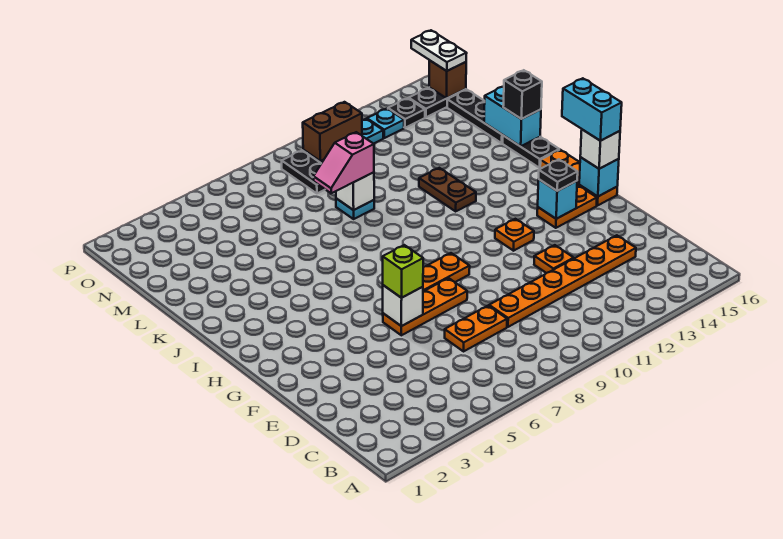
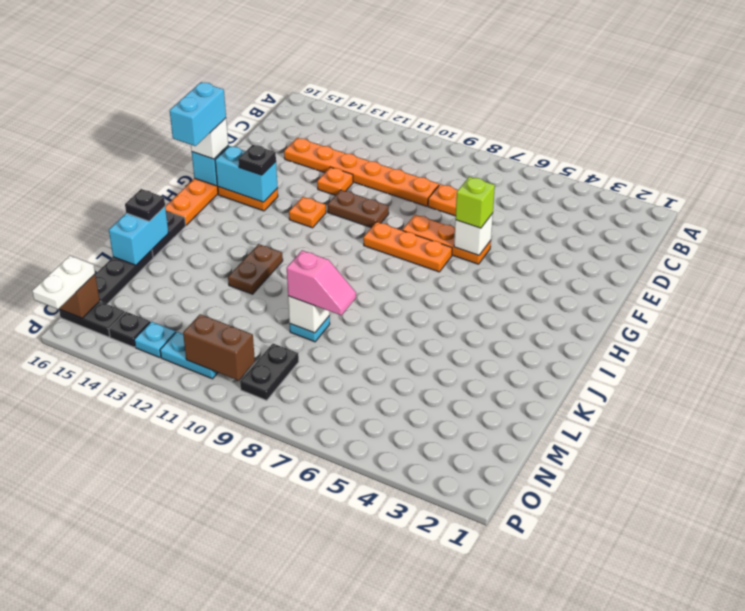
none -> brown plate F10:F11 level 1
cyan brick G14 level 2 -> cyan brick G14:G15 level 2
black brick K16 level 3 -> black plate K16 level 3

